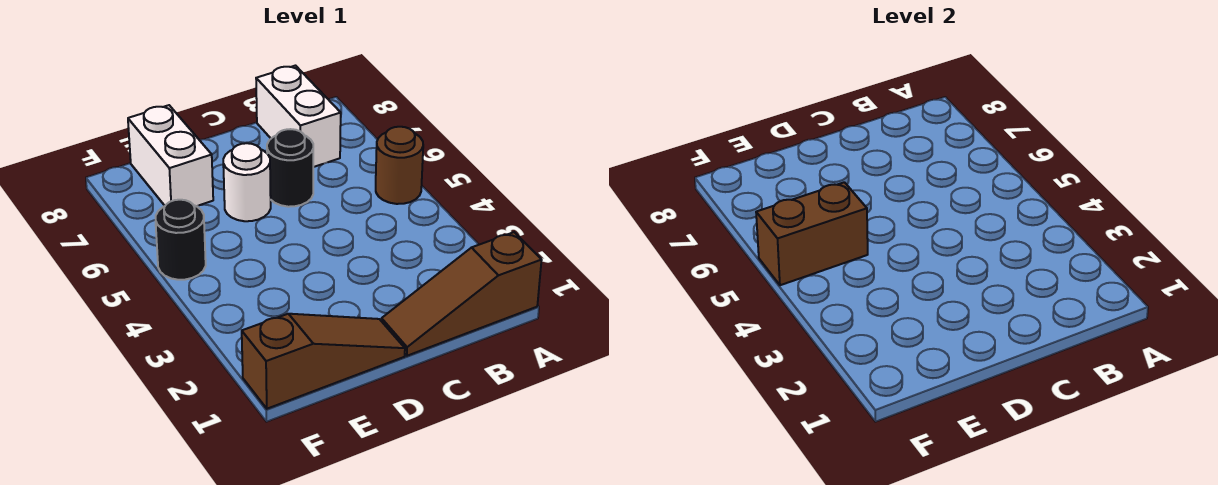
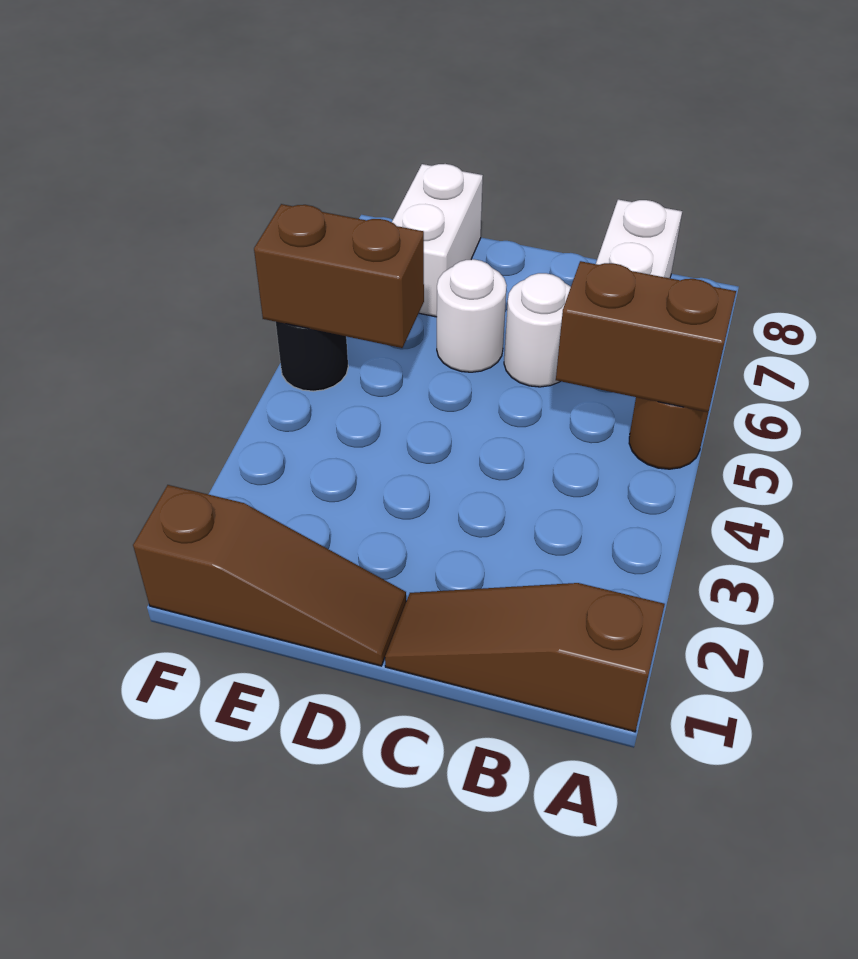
none -> brown brick A5:B5 level 2
black round brick C6 level 1 -> white round brick C6 level 1

